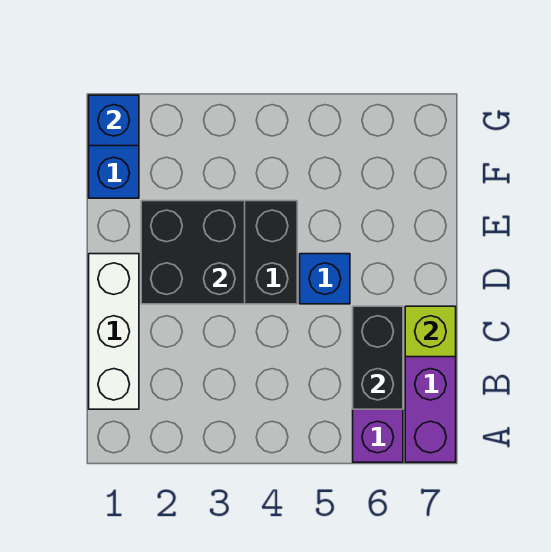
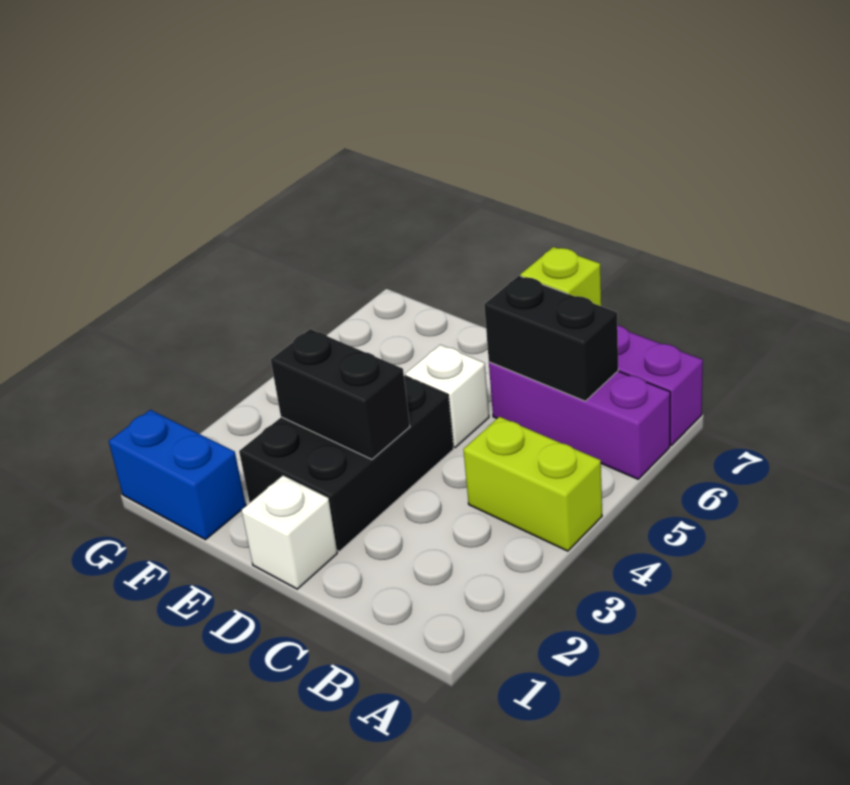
none -> lime brick A4:B4 level 1
white brick B1:D1 level 1 -> white brick D1 level 1
black brick D2:E3 level 2 -> black brick D3:E3 level 2
blue brick D5 level 1 -> white brick D5 level 1
blue brick G1 level 2 -> none

